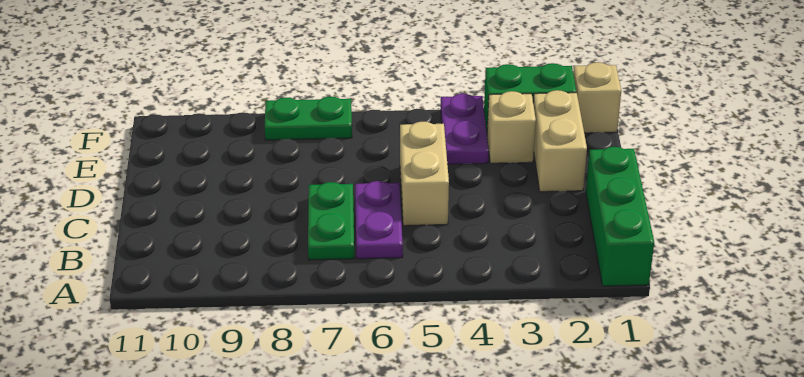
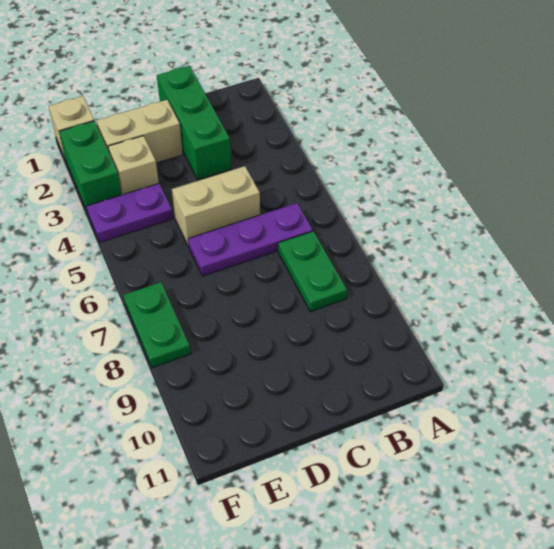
green brick A1:C1 level 1 -> green brick C1:C3 level 1
purple plate B6:C6 level 1 -> purple plate B6:D6 level 1
green plate B7:C7 level 1 -> green plate B7:B8 level 1

